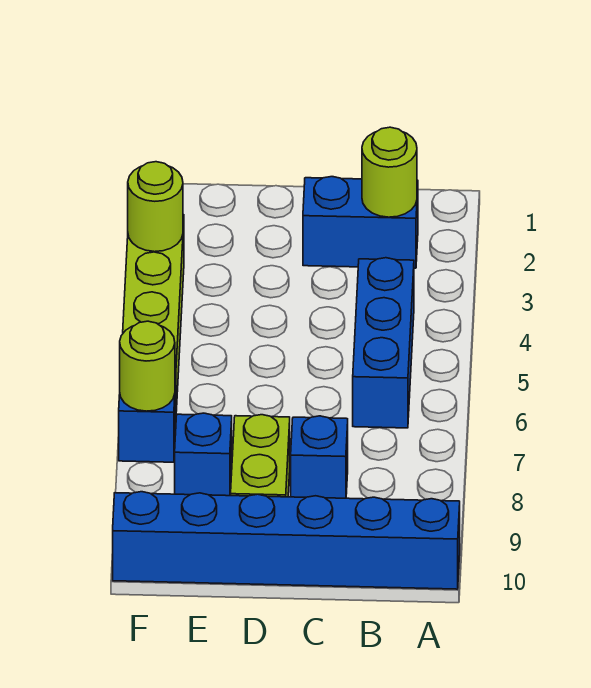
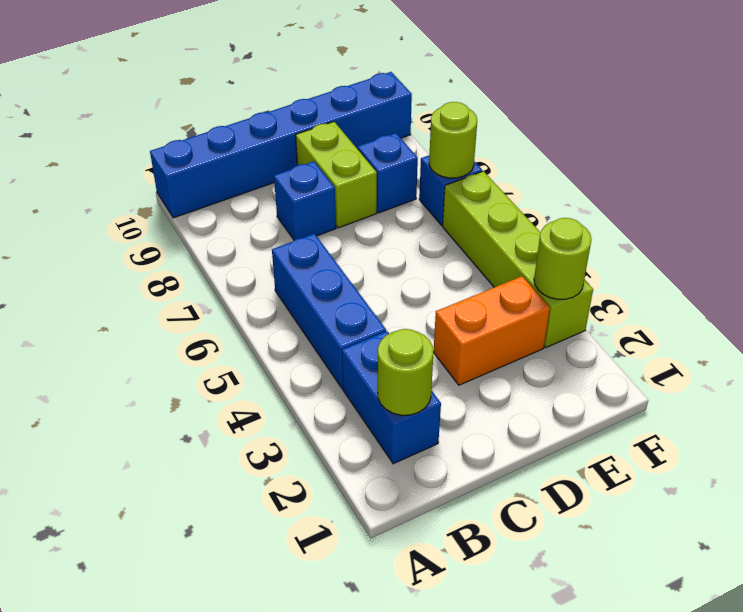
blue brick B2:C2 level 1 -> blue brick B2:B3 level 1
none -> orange brick D3:E3 level 1

